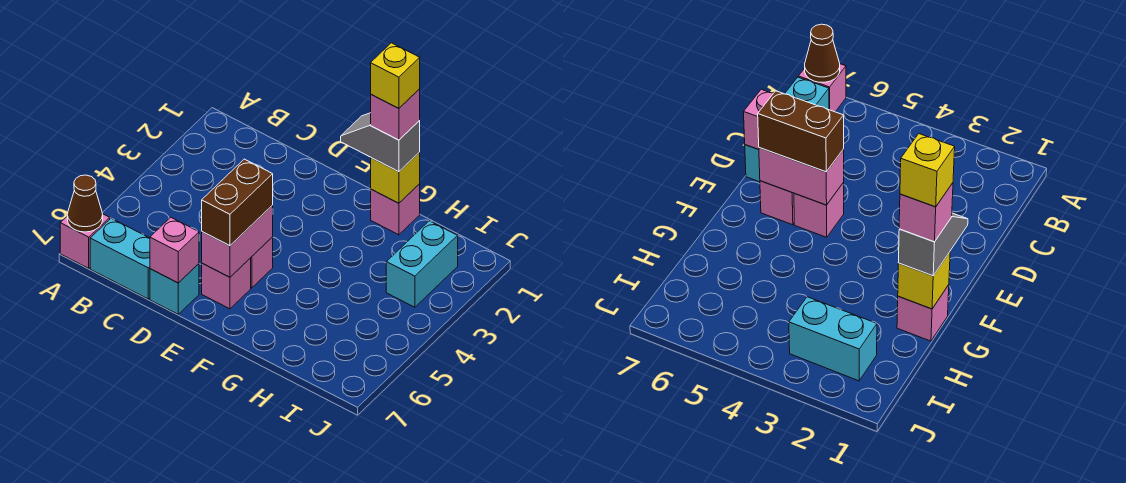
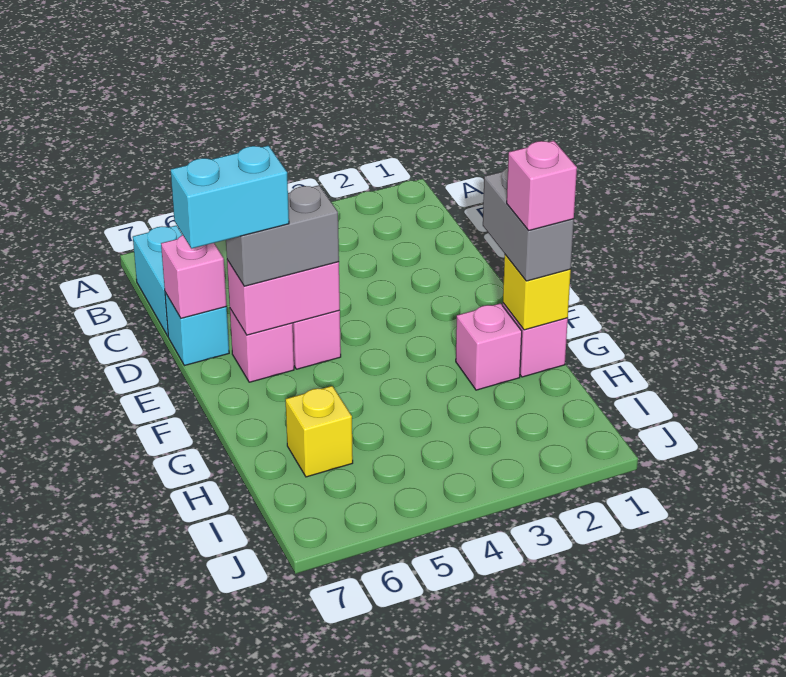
pink brick A7 level 1 -> pink brick G2 level 1
brown cone A7 level 2 -> none
brown brick E5:E6 level 3 -> grey brick E5:E6 level 3
grey slope F1:G1 level 3 top G -> grey brick F1:G1 level 3
yellow brick G1 level 5 -> yellow brick H6 level 1
cyan brick I2:I3 level 1 -> cyan brick E6:E7 level 4

